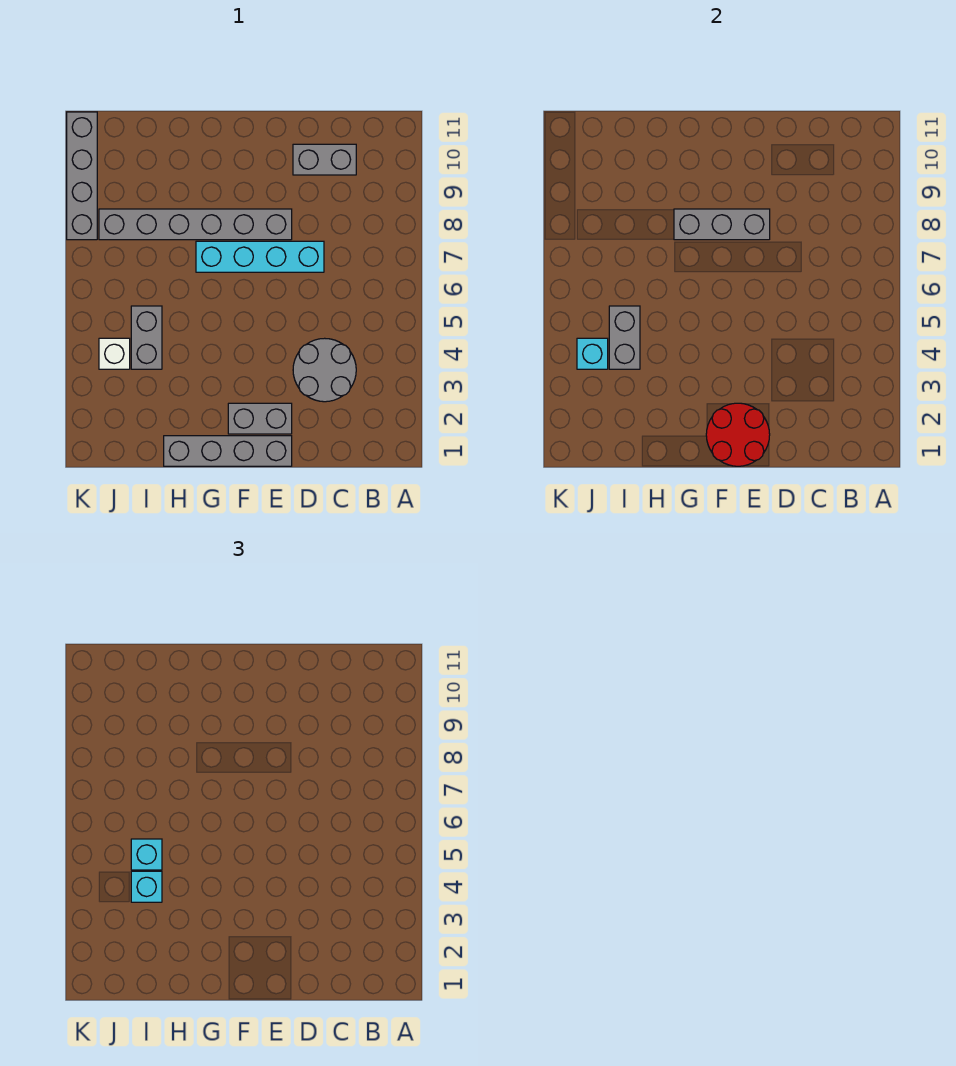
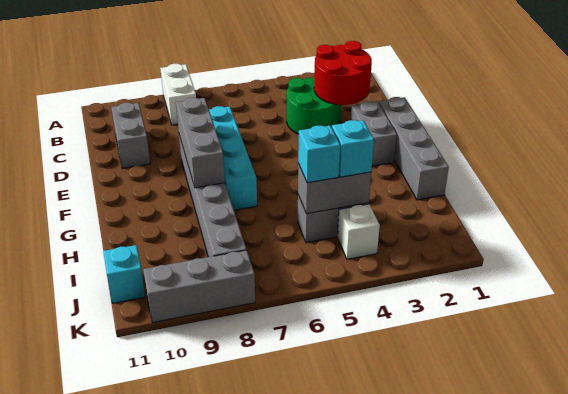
none -> white brick A8:B8 level 1
grey round brick C3:D4 level 1 -> green round brick C3:D4 level 1
red round brick E1:F2 level 2 -> red round brick C2:D3 level 2
cyan brick J4 level 2 -> cyan brick J11 level 1
grey brick K8:K11 level 1 -> grey brick K8:K10 level 1

